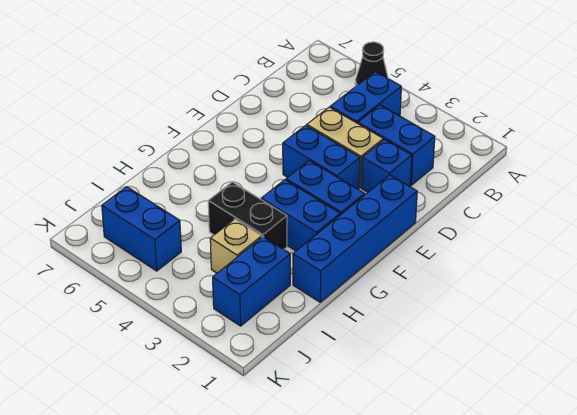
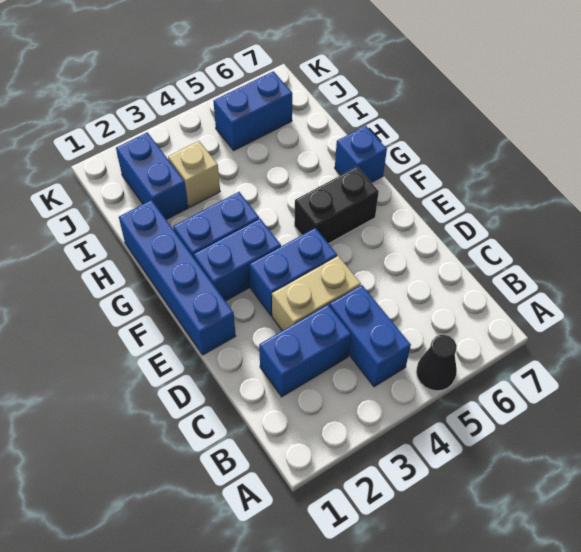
blue brick D2 level 1 -> blue brick G7 level 1
black brick H3:H4 level 1 -> black brick F5:F6 level 1

